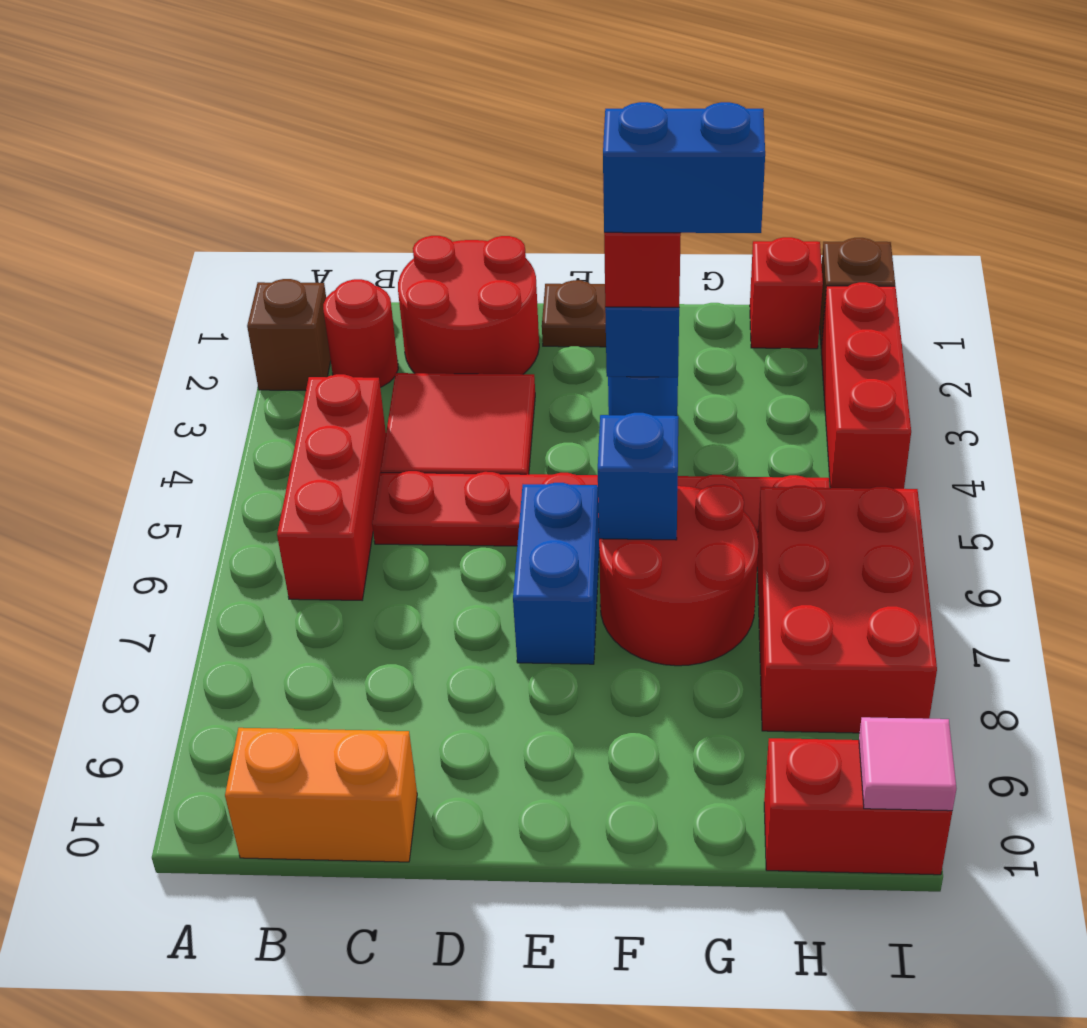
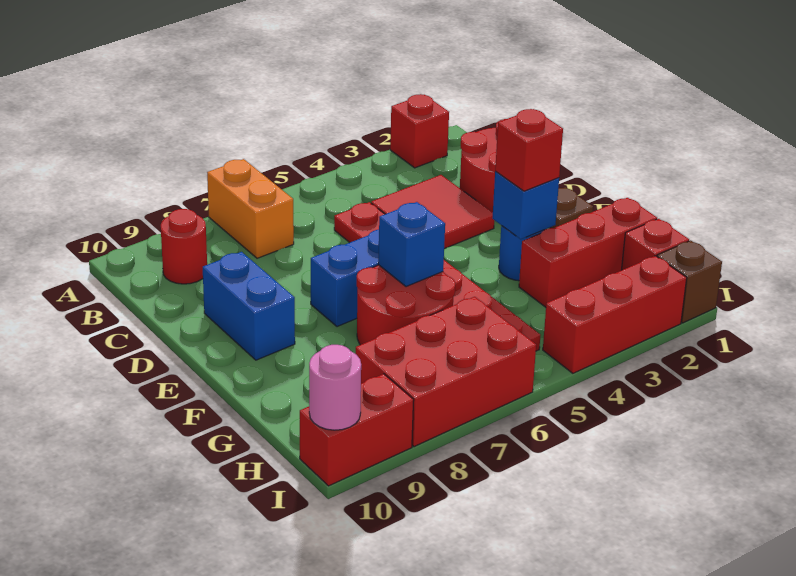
brown brick A2 level 1 -> red brick A2 level 1
red round brick B2 level 1 -> red round brick B9 level 1
red brick B4:B6 level 1 -> red brick G1:G3 level 1
orange brick B10:C10 level 1 -> orange brick A7:B7 level 1
blue brick F3:G3 level 4 -> blue brick D9:E9 level 1
red brick H10:I10 level 1 -> red brick I9:I10 level 1
pink tile I10 level 2 -> pink round brick I10 level 2

